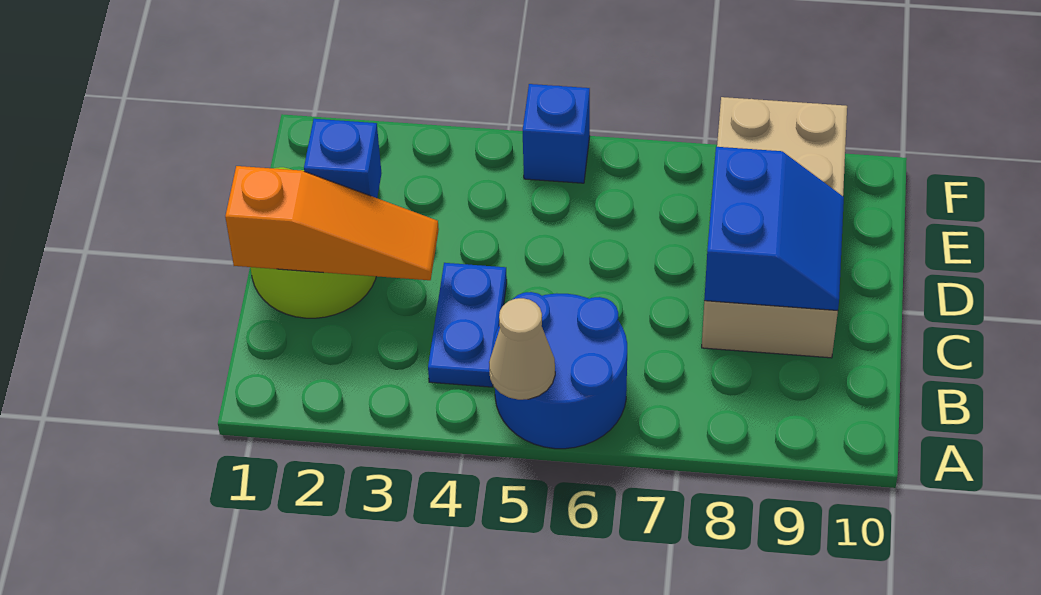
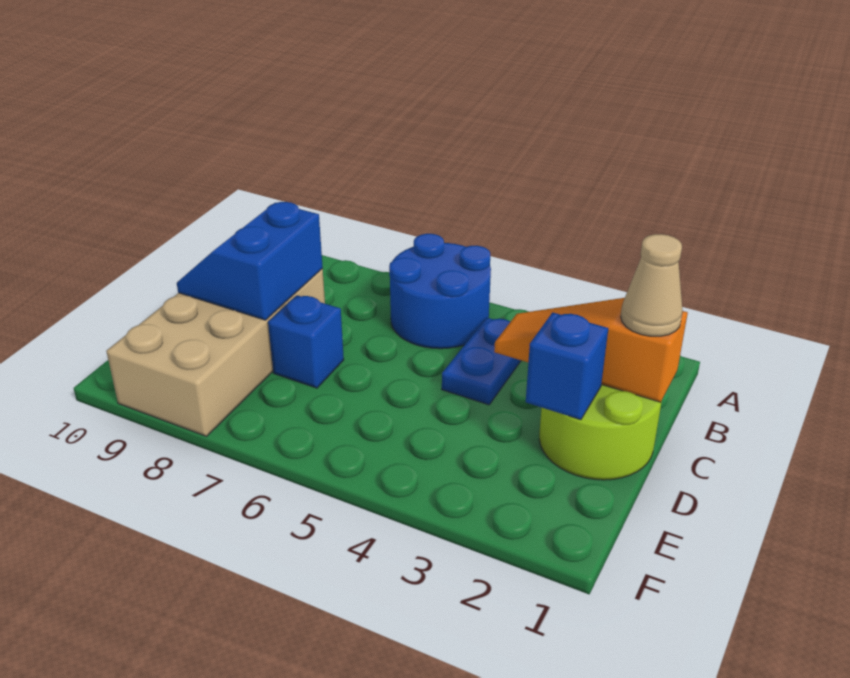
tan cone A5 level 2 -> tan cone C1 level 3
blue brick F5 level 1 -> blue brick D7 level 1

